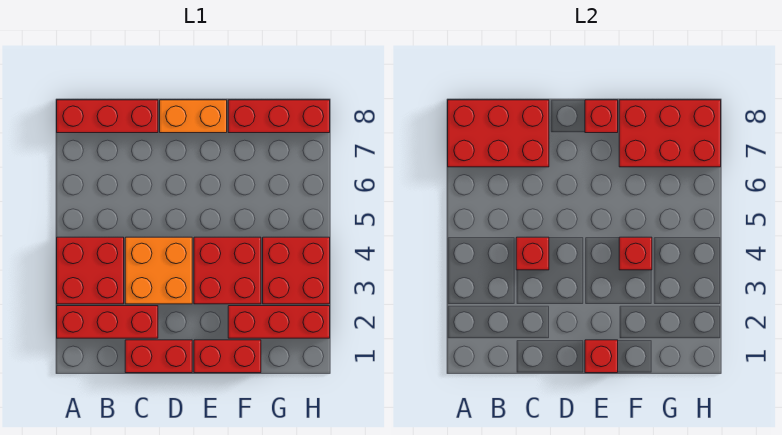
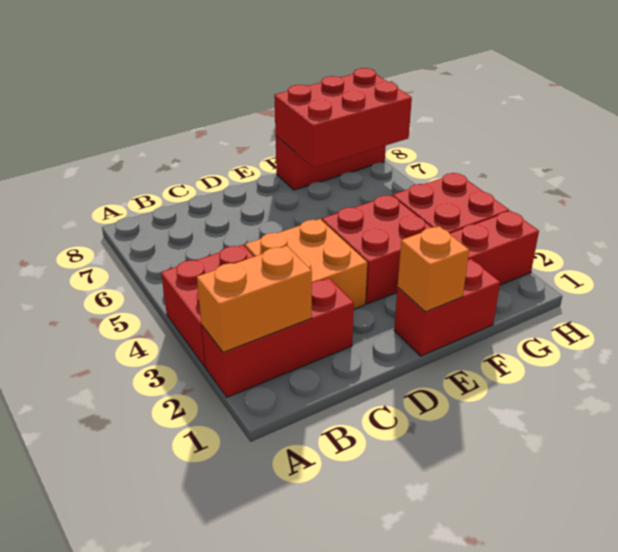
red brick A7:C8 level 2 -> none
red brick A8:C8 level 1 -> none
red brick C1:D1 level 1 -> none
red brick C4 level 2 -> none
orange brick D8:E8 level 1 -> orange brick A2:B2 level 2
red brick E1 level 2 -> orange brick E1 level 2
red brick E8 level 2 -> none
red brick F4 level 2 -> none

